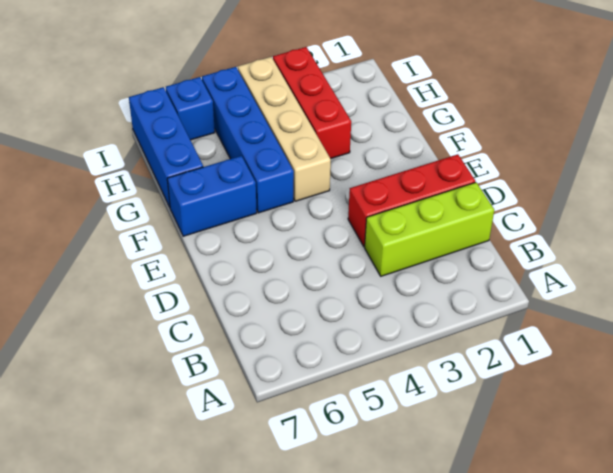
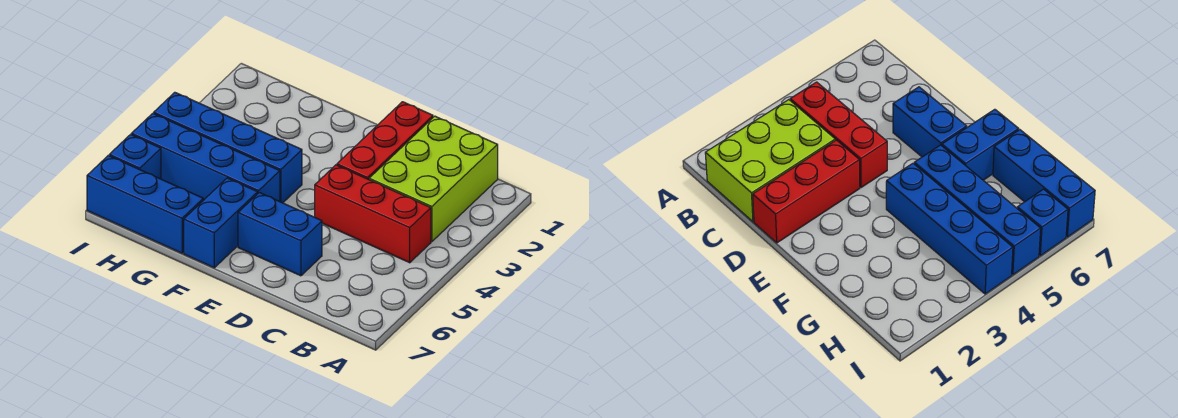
lime brick C1:C3 level 1 -> lime brick B1:C3 level 1
none -> blue brick D6:E6 level 1
tan brick F4:I4 level 1 -> blue brick F4:I4 level 1
red brick G3:I3 level 1 -> red brick B4:D4 level 1

